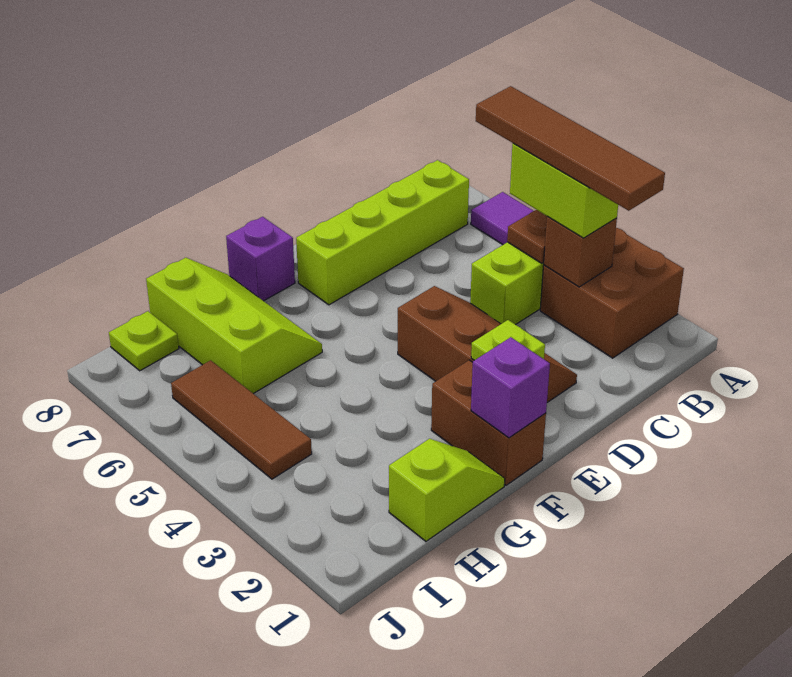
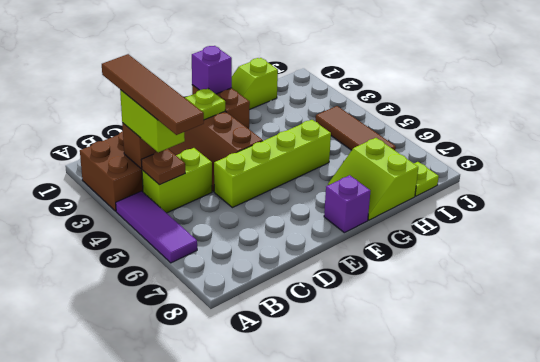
lime brick B7:E7 level 1 -> lime brick D5:G5 level 1
lime slope G6:H8 level 1 top H -> lime slope G7:H8 level 1 top H

